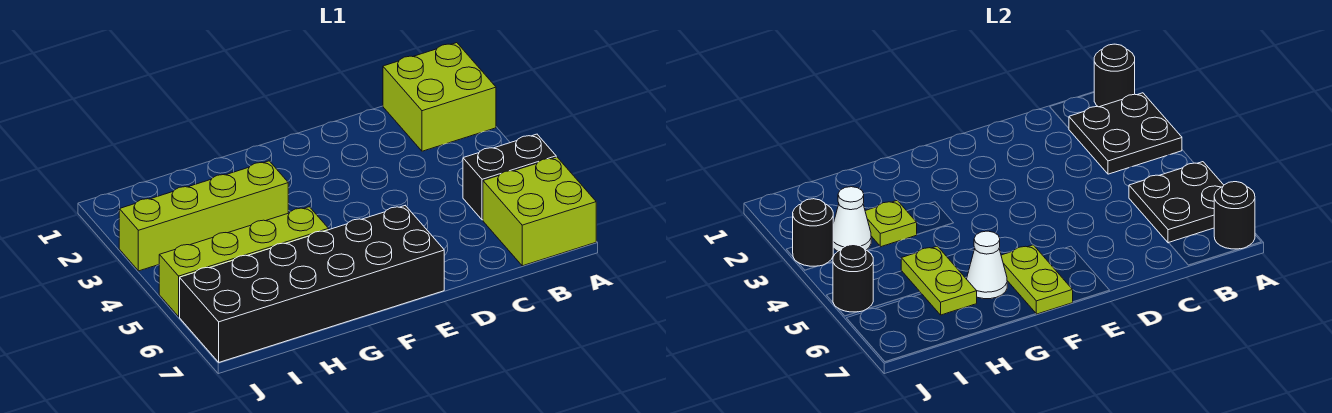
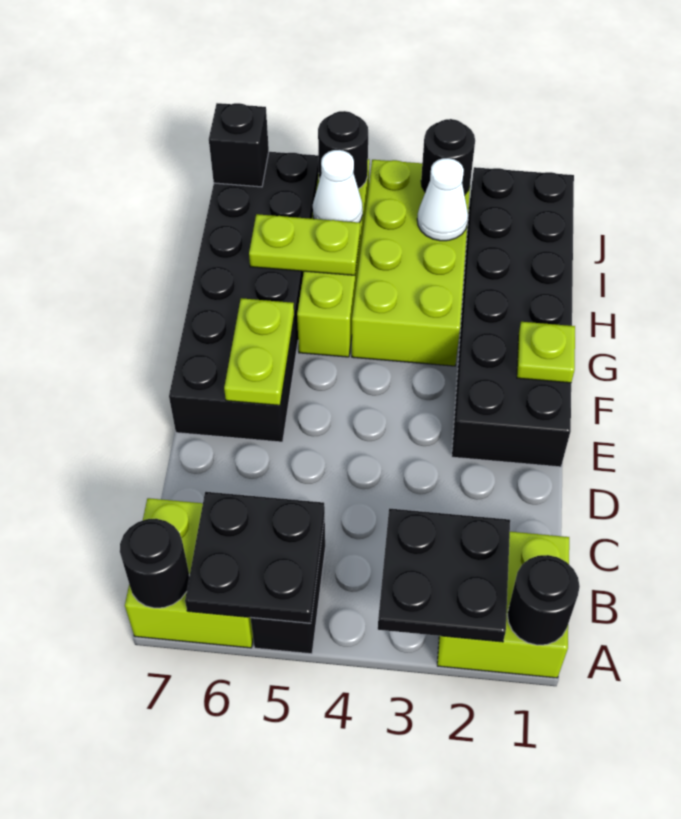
none -> black brick E1:J2 level 1
lime plate F6:F7 level 2 -> lime plate E6:F6 level 2
lime brick G3:J3 level 1 -> lime brick G3:J4 level 1
white cone G6 level 2 -> white cone I5 level 2
lime plate H3 level 2 -> lime plate F1 level 2
none -> black brick J7 level 2

